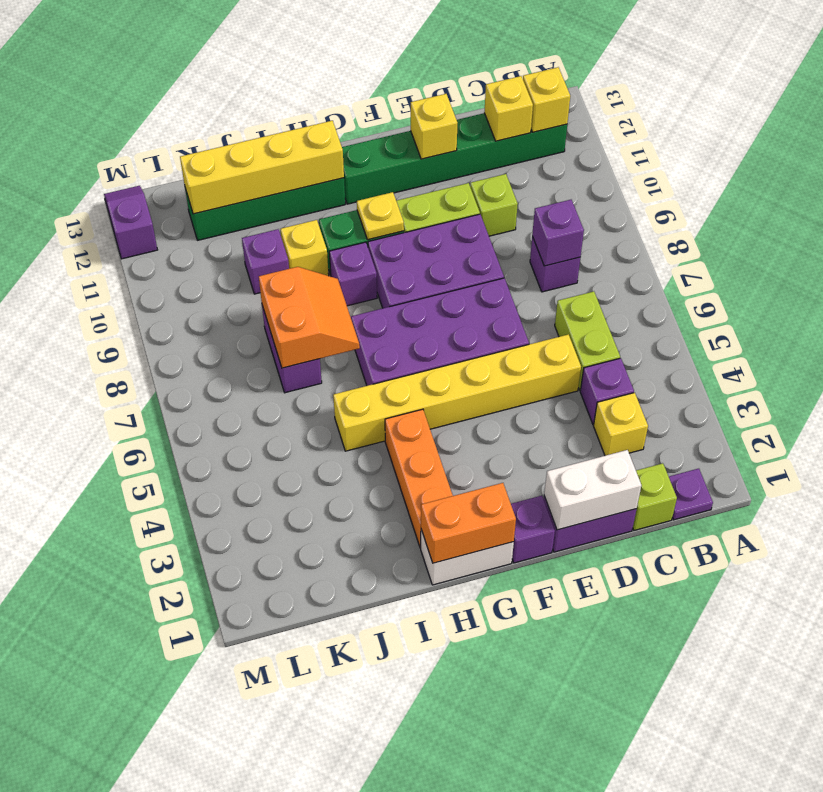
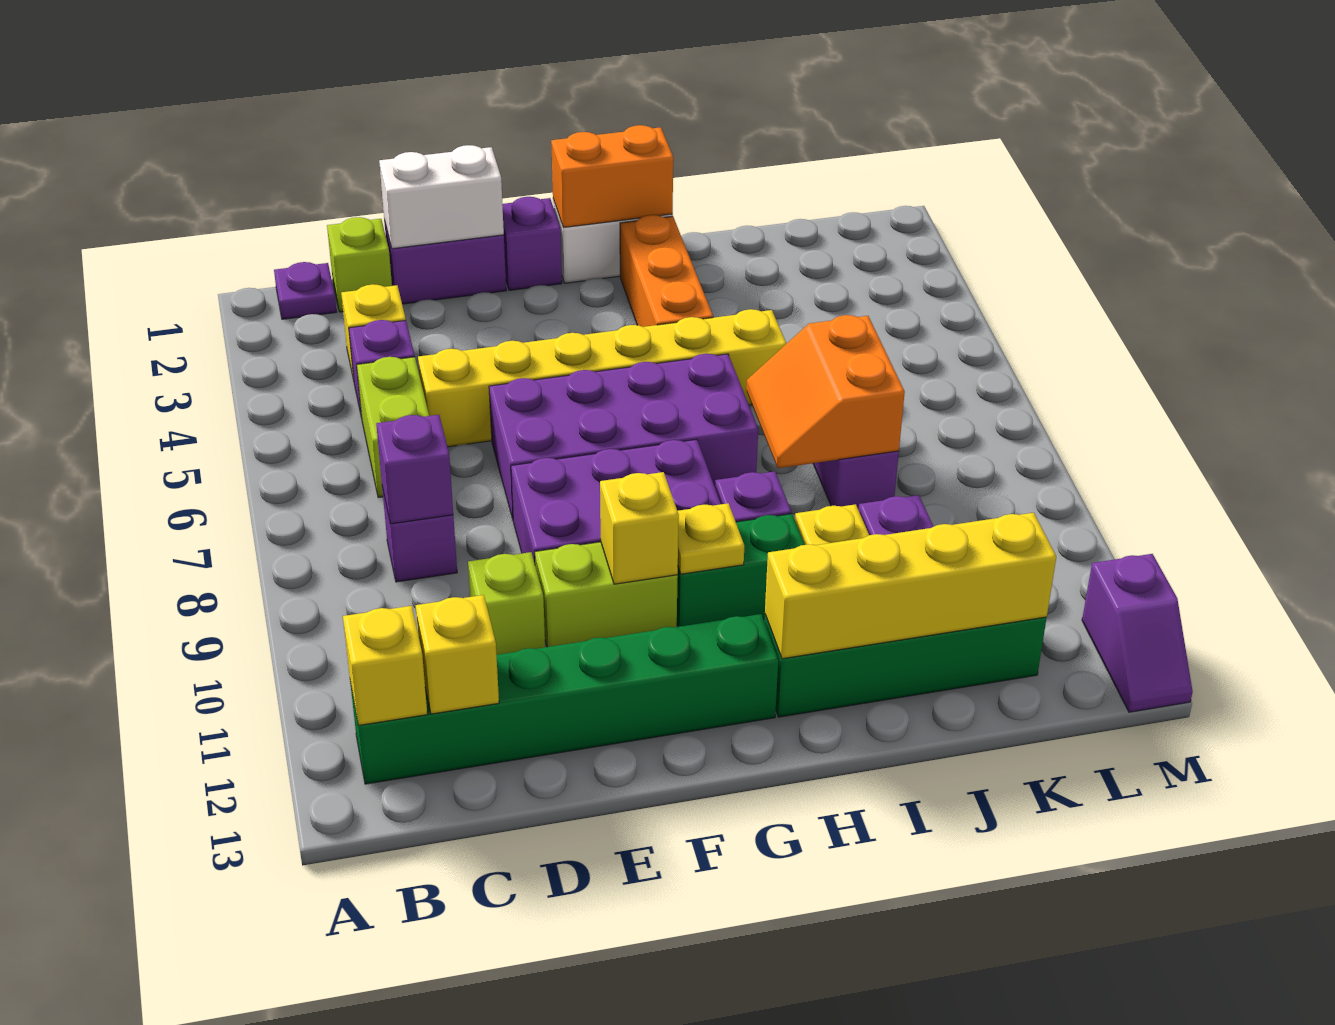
yellow brick E12 level 2 -> yellow brick F10 level 2

